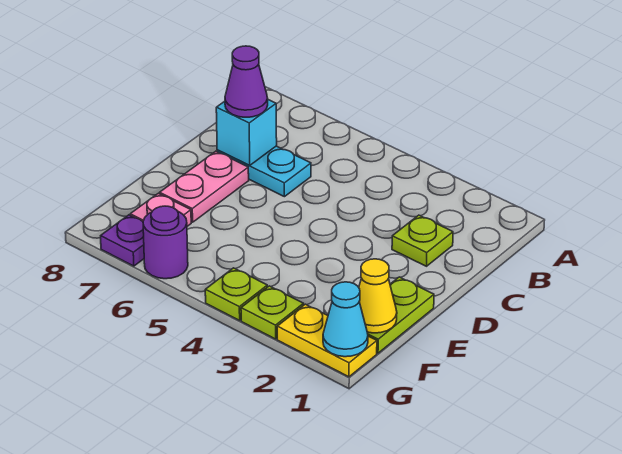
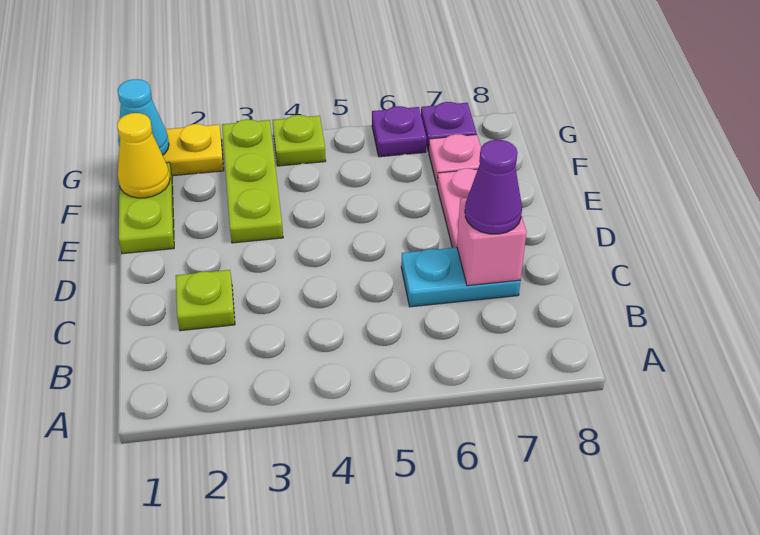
cyan brick C7 level 2 -> pink brick C7 level 2
lime plate G3 level 1 -> lime plate E3:G3 level 1
purple round brick G6 level 1 -> purple plate G6 level 1

